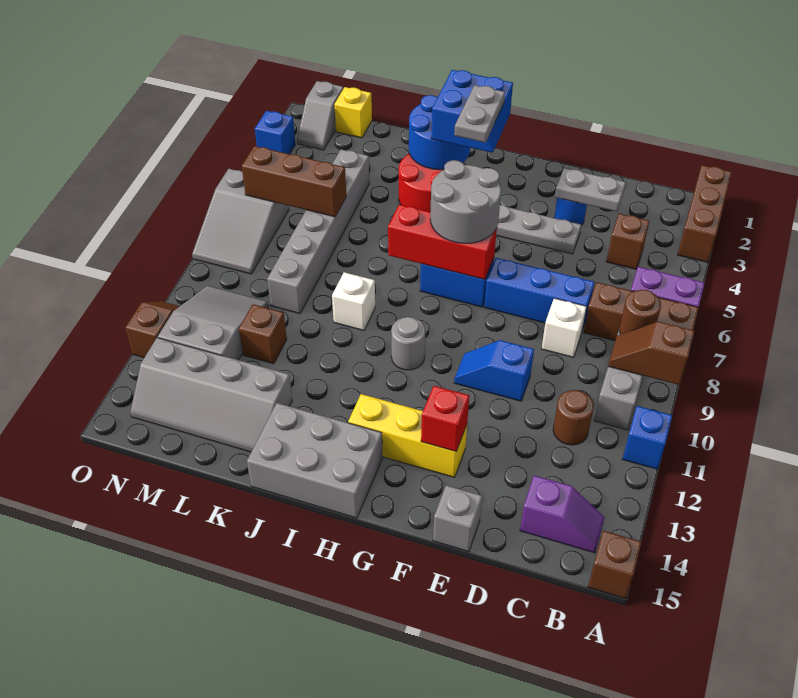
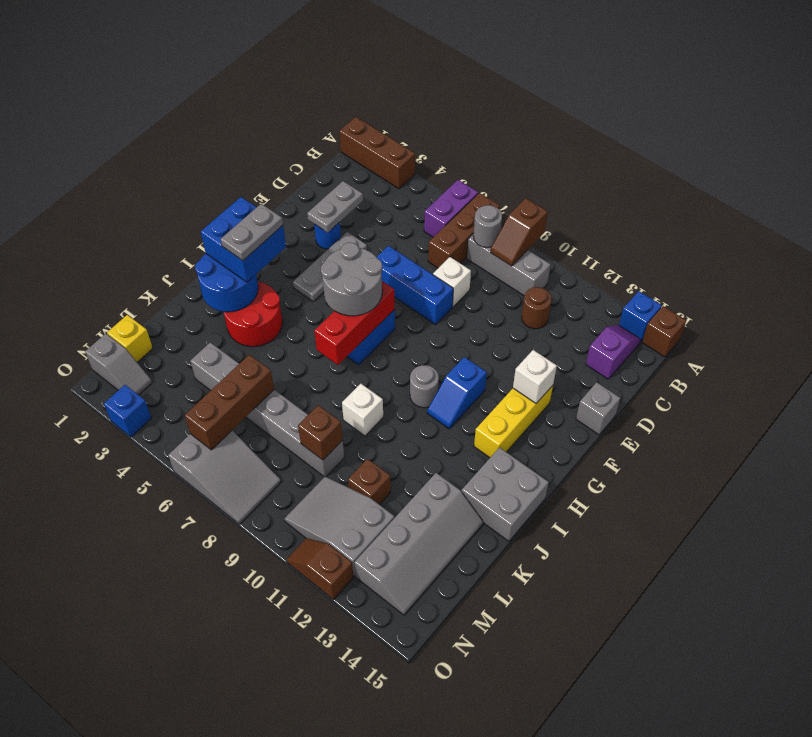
blue brick A11 level 1 -> blue brick A14 level 1
brown round brick B8 level 2 -> grey round brick B8 level 2
brown brick C4 level 1 -> brown brick L9 level 2
blue brick D7:F7 level 1 -> blue brick E6:E8 level 1
blue slope E10:F10 level 1 top E -> blue slope G11:H11 level 1 top G
red brick F13 level 2 -> white brick F13 level 2
grey plate H3:H4 level 4 -> grey plate H3:I3 level 4
grey brick H14:J15 level 1 -> grey brick I14:J15 level 1

